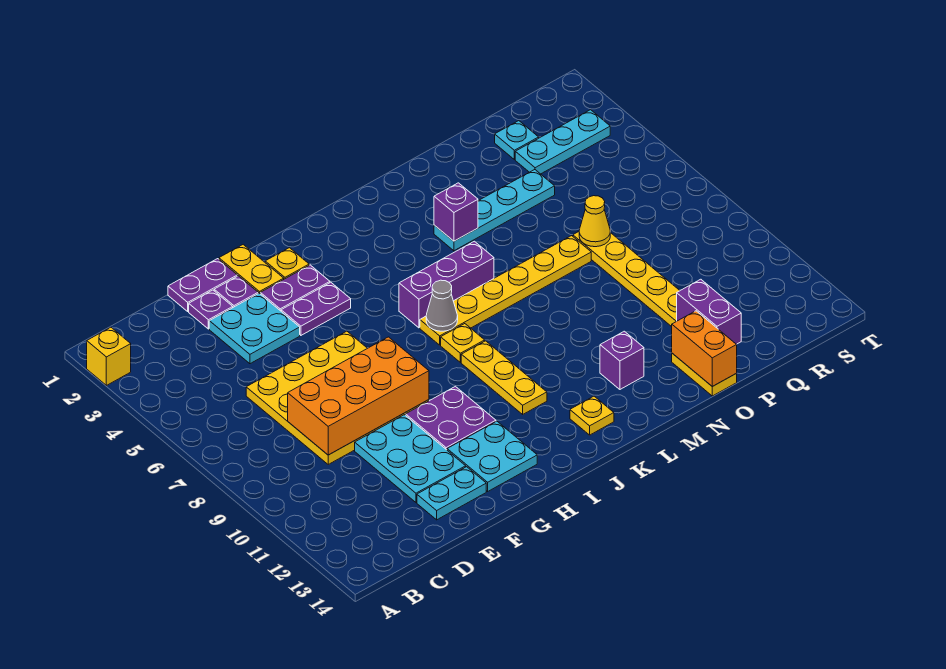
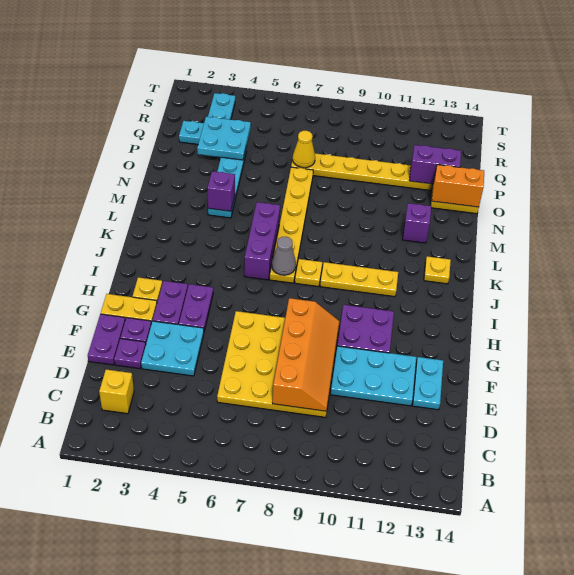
yellow brick A2 level 1 -> yellow brick C2 level 1
orange brick D8:G9 level 2 -> orange slope D8:G9 level 2 top 8
cyan plate G12:H13 level 1 -> cyan plate P3:Q4 level 2

